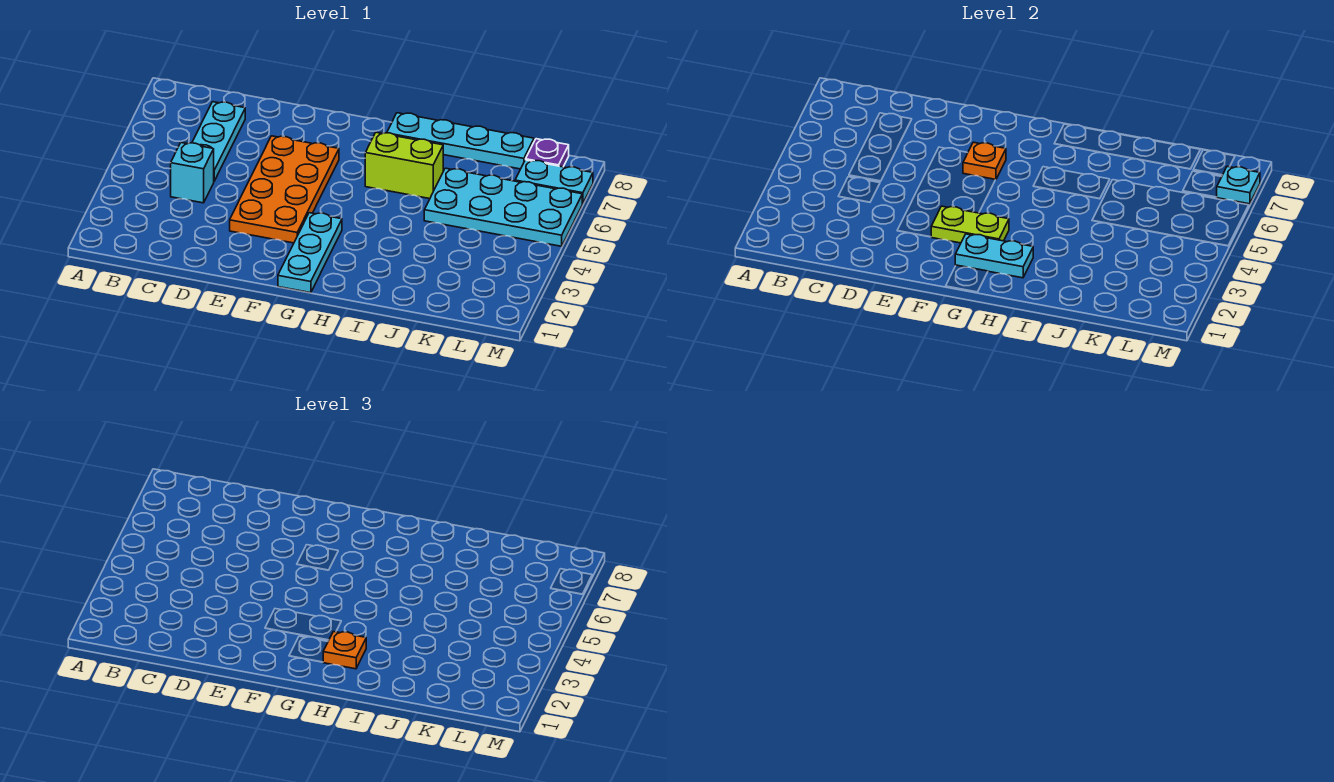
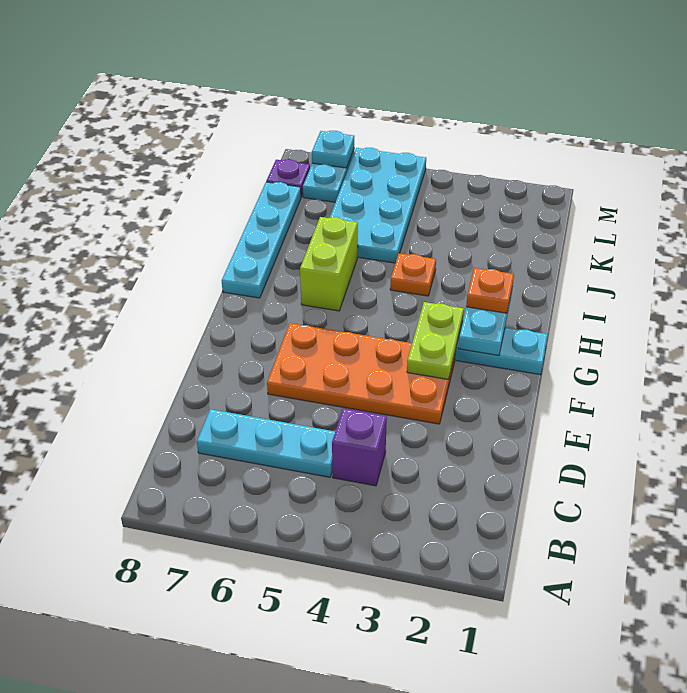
cyan brick C4 level 1 -> purple brick C4 level 1
orange plate F6 level 2 -> orange plate I4 level 1

